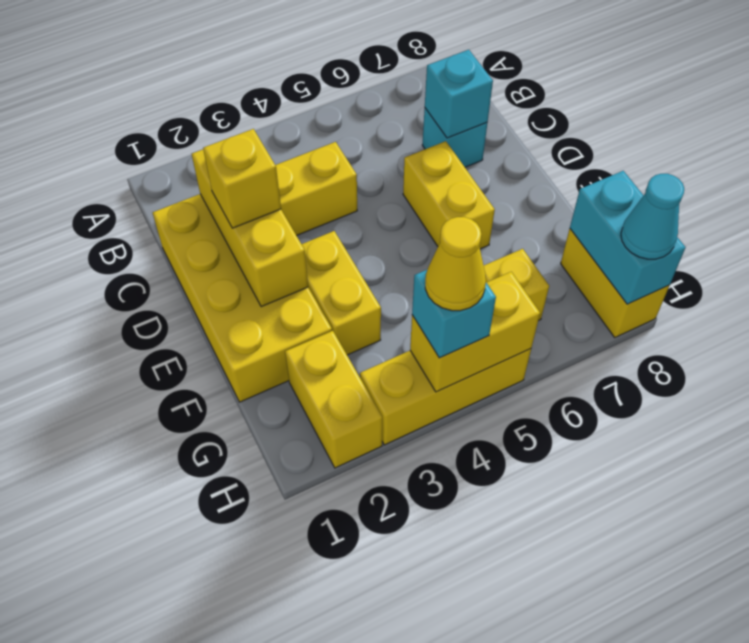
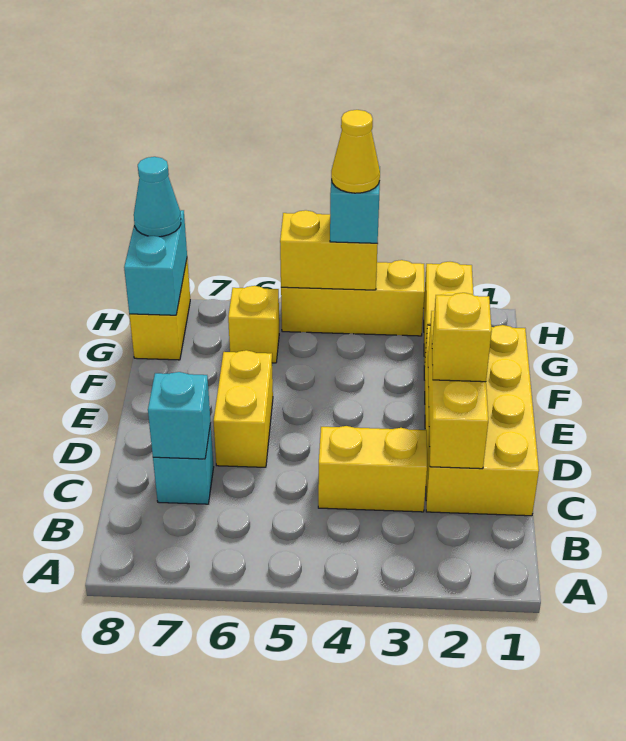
yellow brick E3:F3 level 1 -> none

